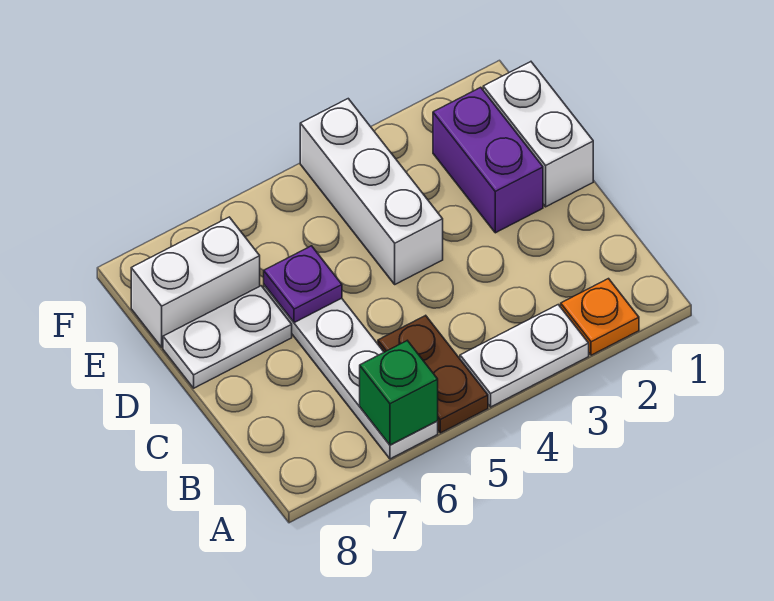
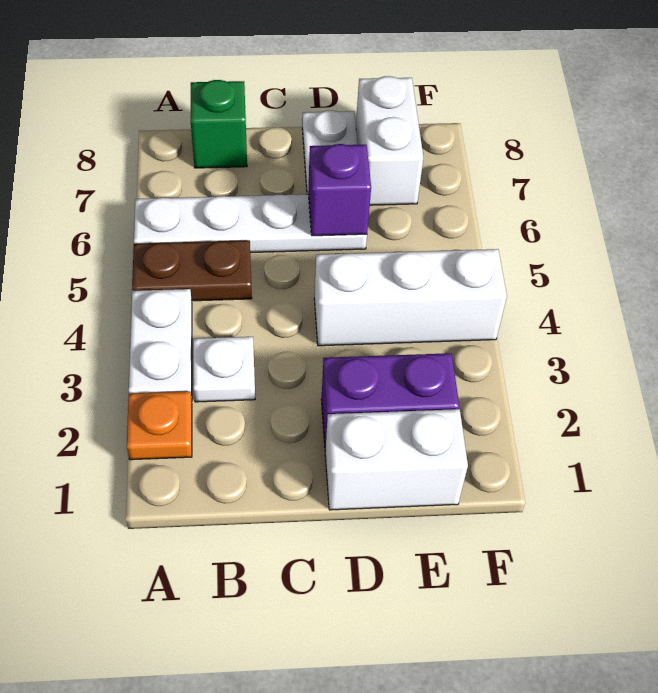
green brick A6 level 2 -> green brick B8 level 1
none -> white plate B3 level 1
purple plate D6 level 2 -> purple brick D6 level 2

